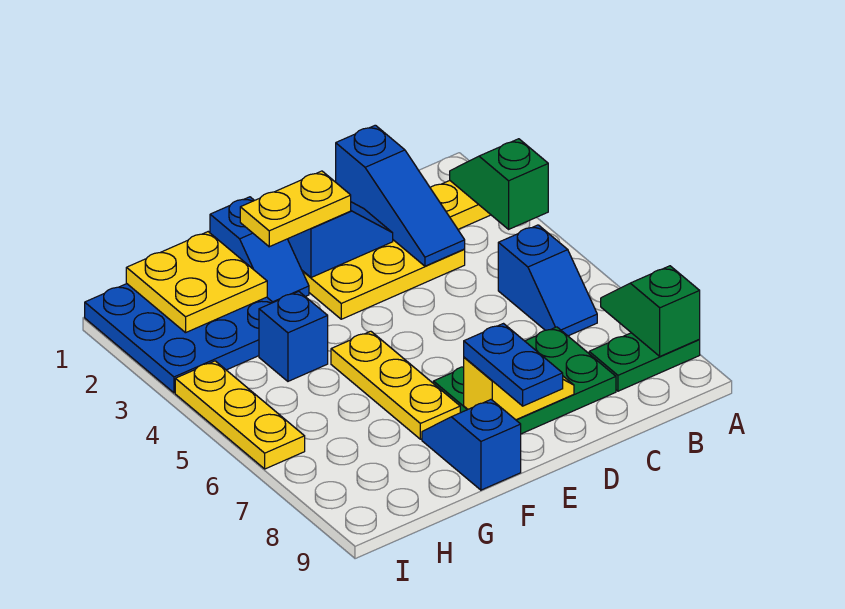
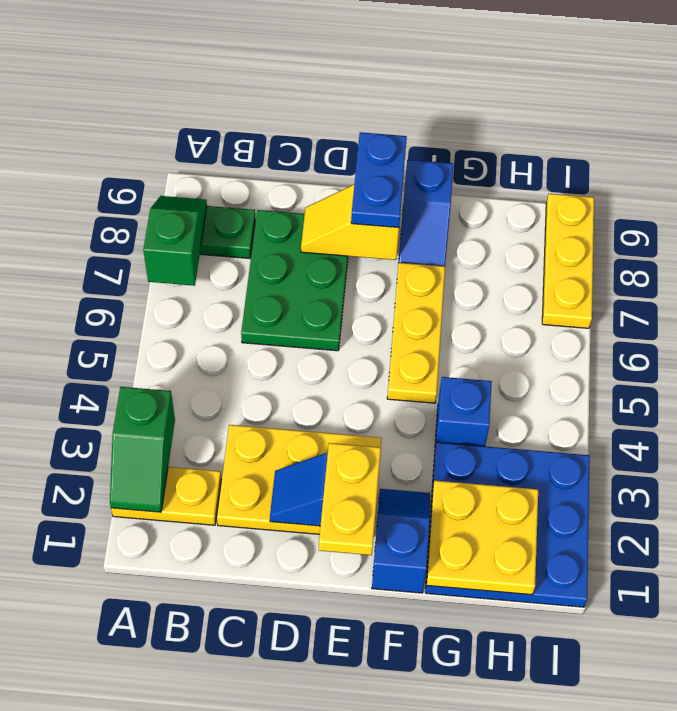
green slope A7:A8 level 2 top 8 -> green slope A7:A8 level 2 top 7
blue slope B5:B6 level 1 top 5 -> none
blue slope C1:C3 level 2 top 1 -> none
green plate C7:E8 level 1 -> green plate C6:D8 level 1
yellow plate E2:F2 level 3 -> yellow plate E1:E2 level 3
yellow plate I4:I6 level 1 -> yellow plate I7:I9 level 1

